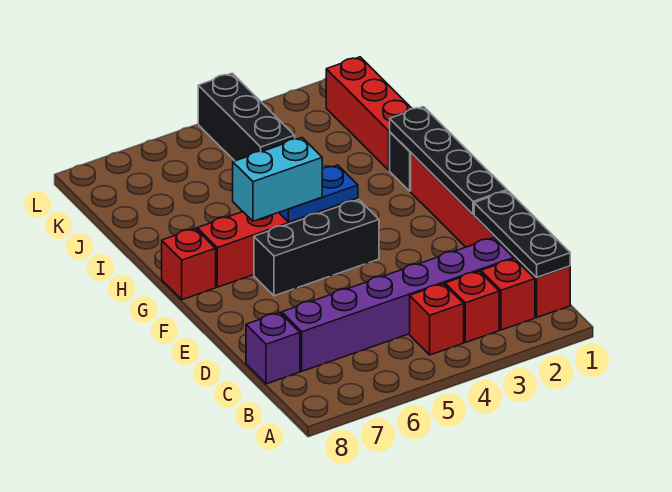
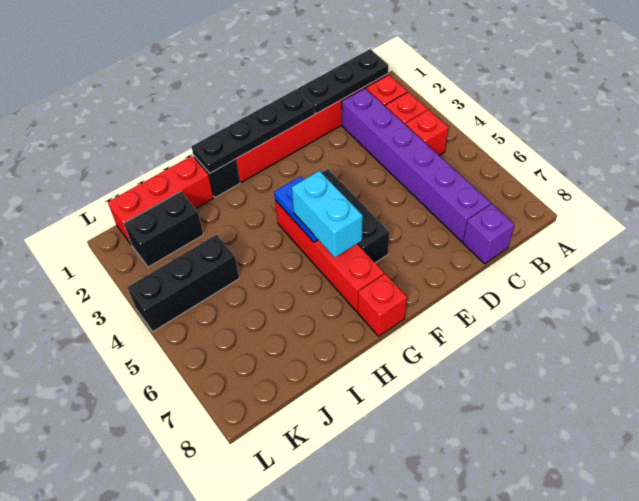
none -> black brick J2:K2 level 1

